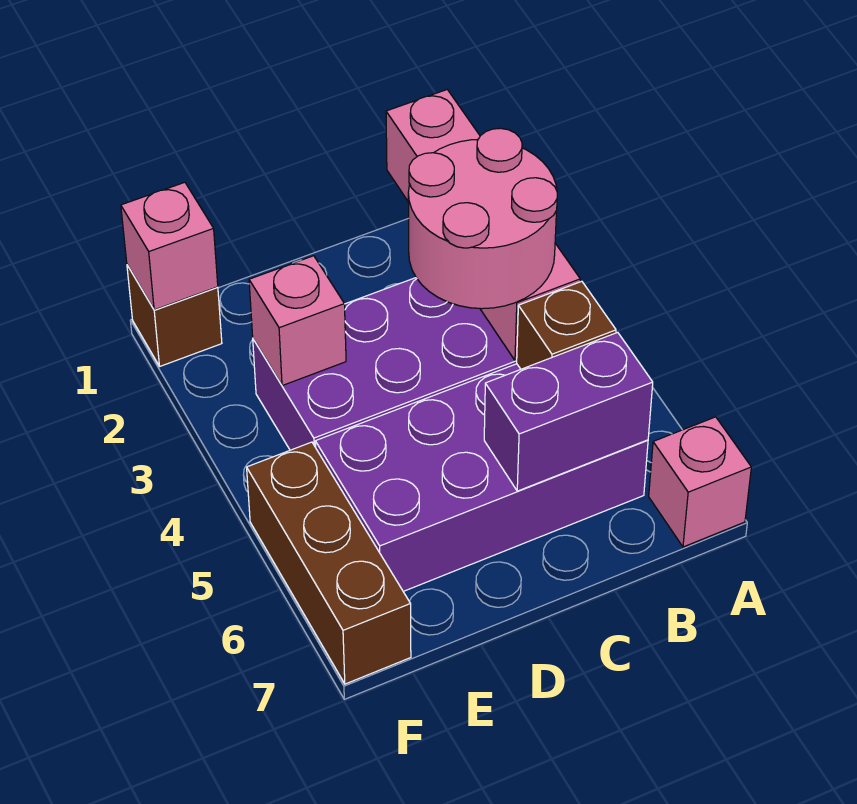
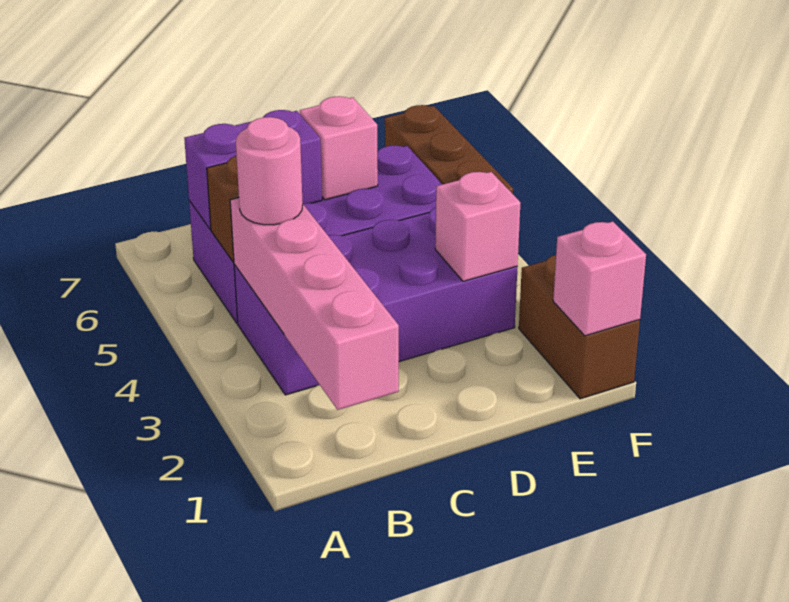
pink brick A7 level 1 -> pink brick D6 level 2
pink round brick B3:C4 level 3 -> pink round brick B4 level 3
brown brick F1 level 1 -> brown brick F1:F2 level 1

